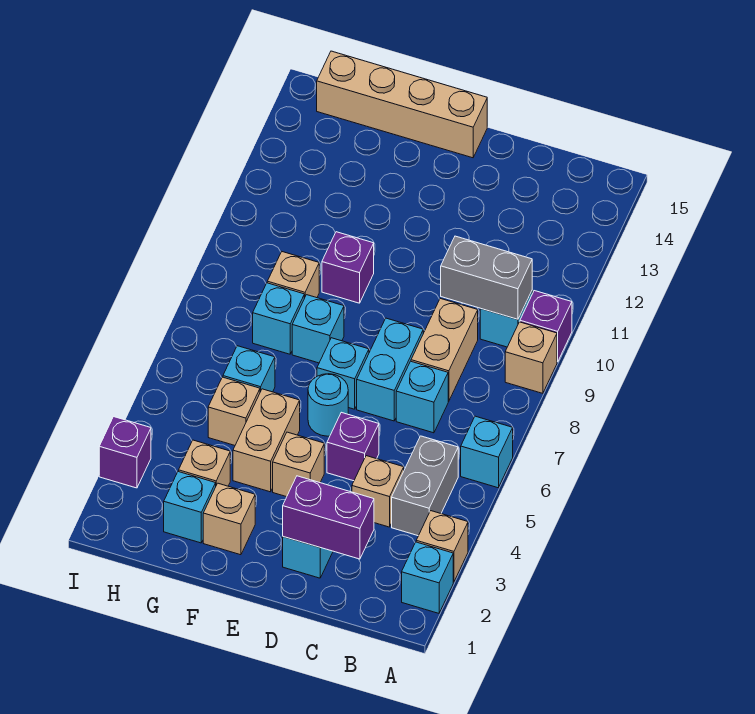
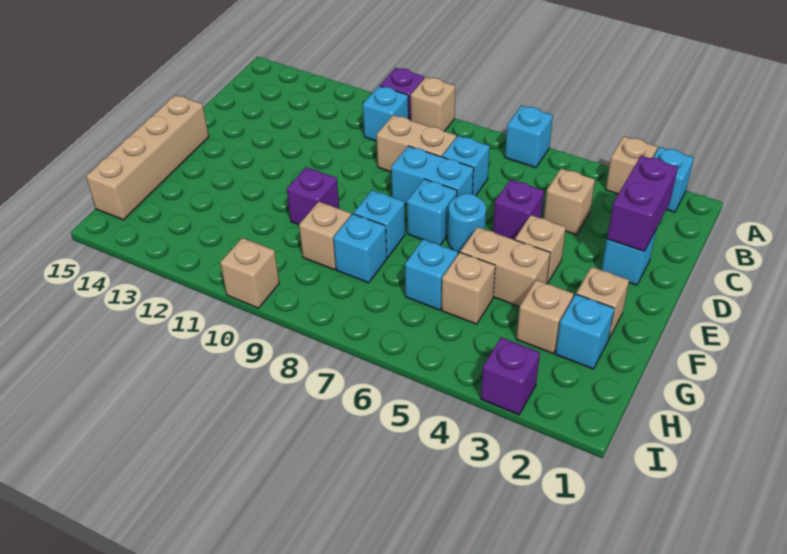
grey brick B4:B5 level 1 -> none
grey brick B10:C10 level 2 -> none
none -> tan brick I10 level 1

